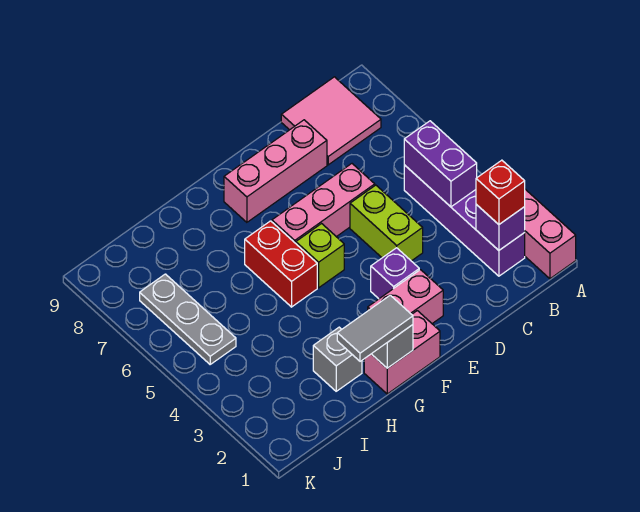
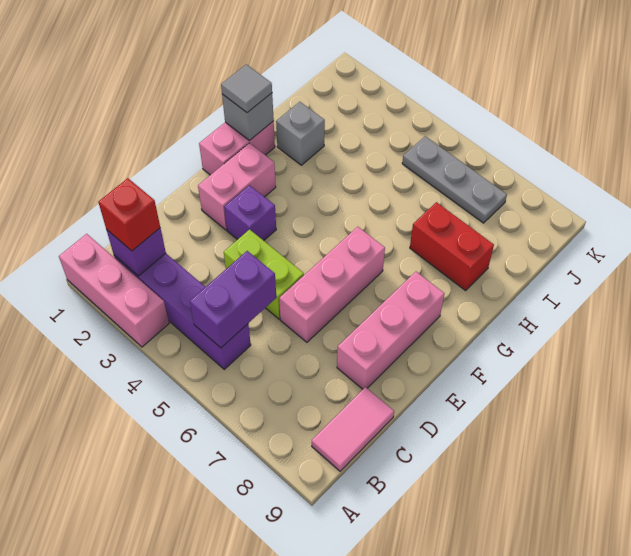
purple brick B4:B5 level 2 -> purple brick B5:C5 level 2
pink tile B8:C9 level 1 -> pink tile B9:C9 level 1
lime brick F5 level 1 -> none
grey tile G1:H1 level 3 -> grey tile G1 level 3
red brick G5:G6 level 1 -> red brick H7:H8 level 1

